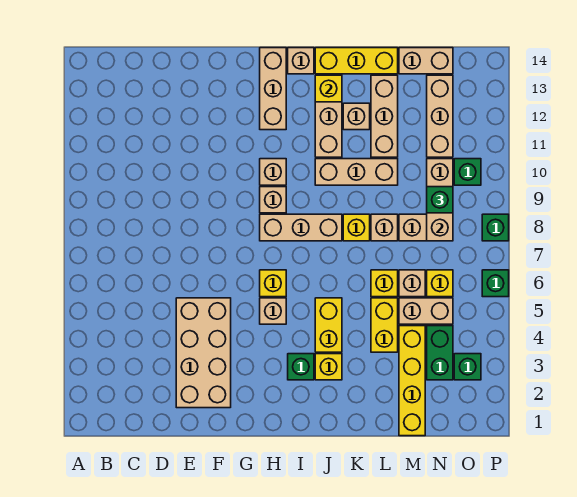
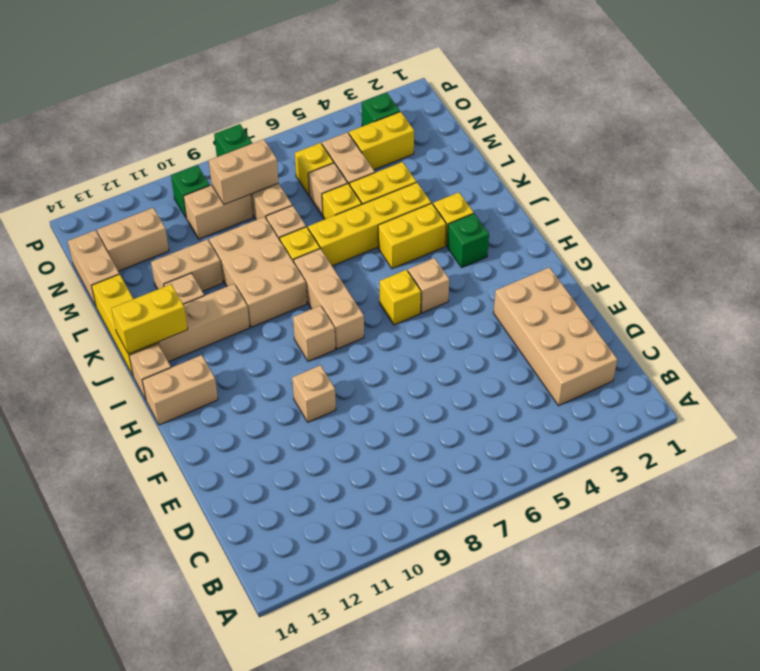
tan brick E2:F5 level 1 -> tan brick C2:F3 level 1
tan brick H10 level 1 -> tan brick F10 level 1
tan brick H12:H14 level 1 -> tan brick H13:H14 level 1
tan brick J10:L10 level 1 -> tan brick J9:L10 level 1
yellow brick J13 level 2 -> yellow brick J13:J14 level 2
tan brick L11:L13 level 1 -> tan brick L11:L12 level 1
yellow brick M1:M4 level 1 -> yellow brick K4:K7 level 1
green brick N3:N4 level 1 -> yellow brick N3:N4 level 1
green brick N9 level 3 -> none
tan brick N11:N13 level 1 -> tan brick N12:N13 level 1
green brick P6 level 1 -> none

